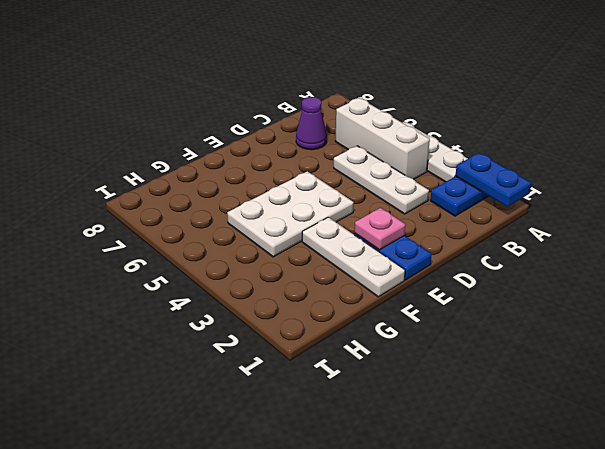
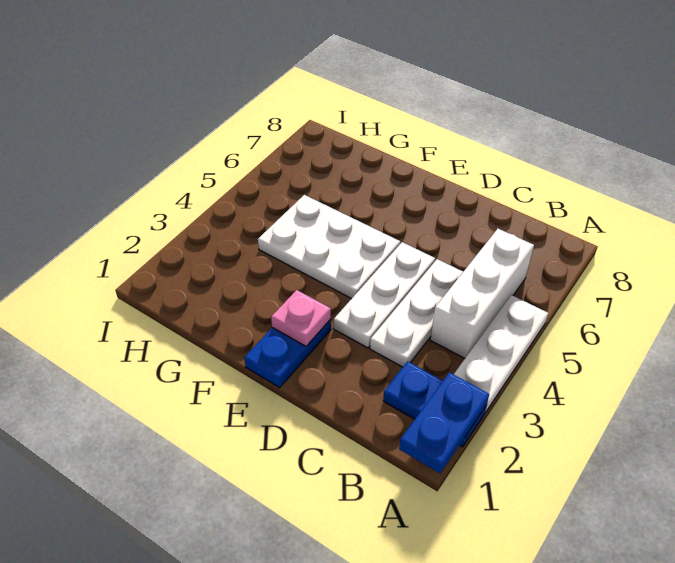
purple cone C7 level 1 -> none
white plate F1:F3 level 1 -> white plate D3:D5 level 1

